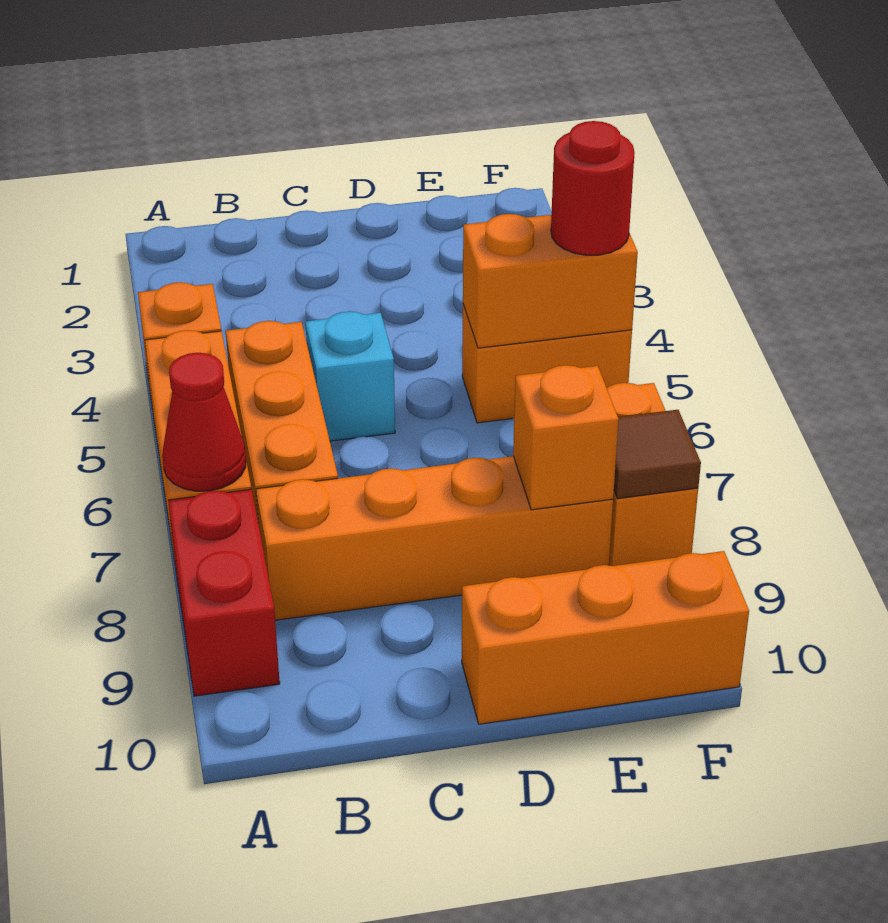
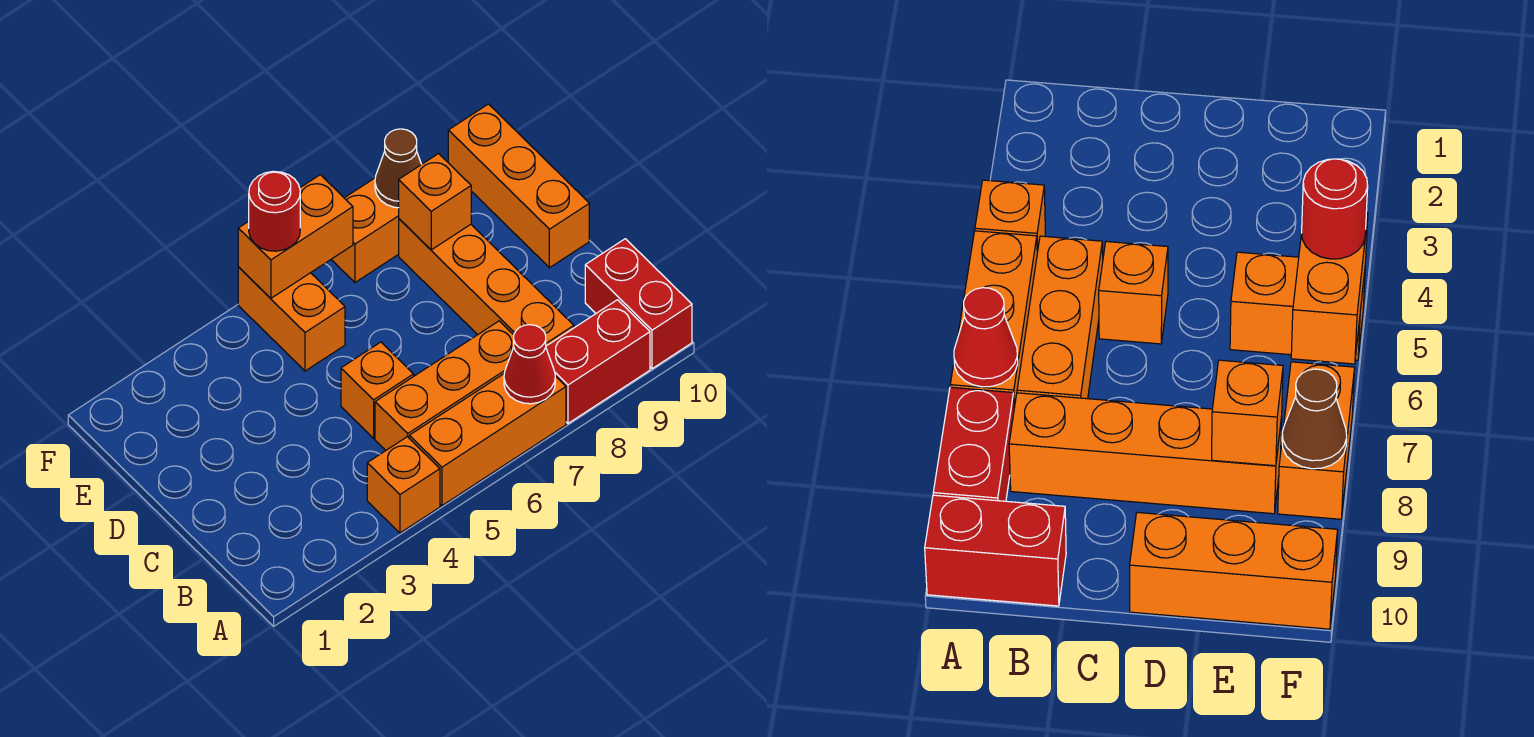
none -> red brick A10:B10 level 1
cyan brick C5 level 1 -> orange brick C5 level 1
orange brick E5:F5 level 2 -> orange brick F5:F6 level 2
brown tile F8 level 2 -> brown cone F8 level 2

